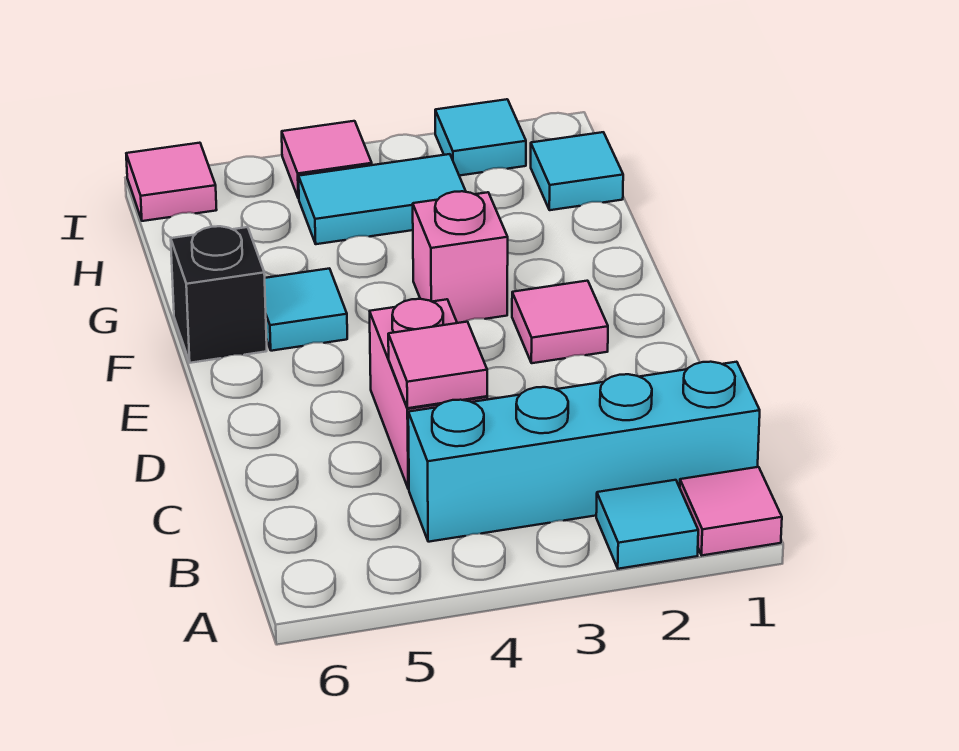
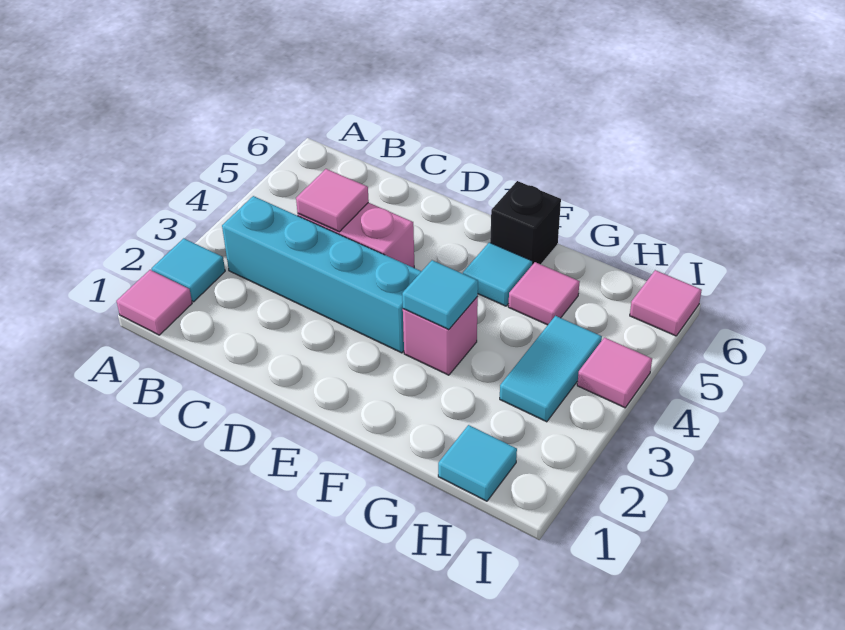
cyan brick B1:B4 level 1 -> cyan brick B3:E3 level 1
pink tile E2 level 1 -> pink tile G5 level 1
cyan tile I2 level 1 -> cyan tile F3 level 2

